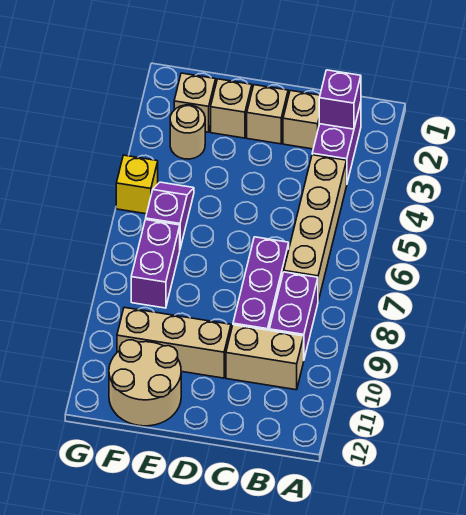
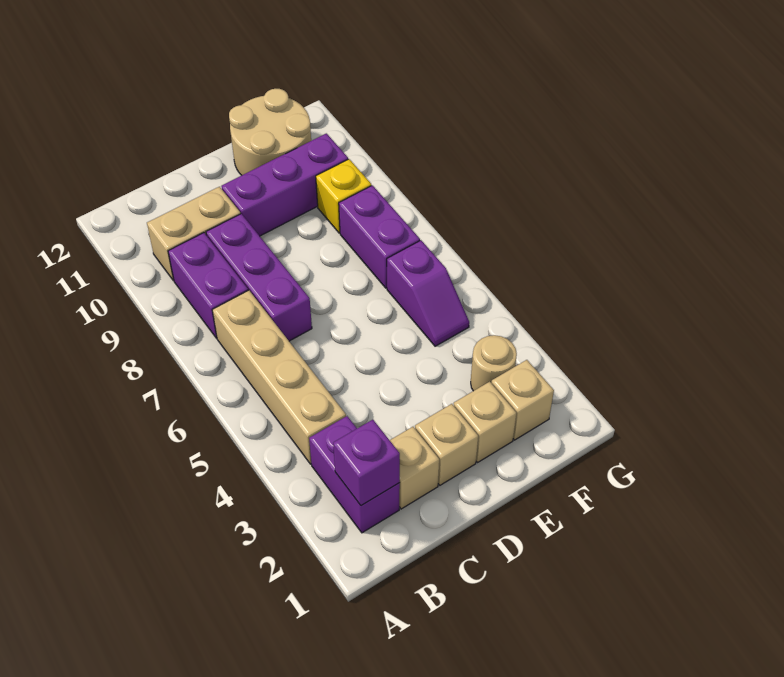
tan brick D10:F10 level 1 -> purple brick D10:F10 level 1
yellow brick G5 level 1 -> yellow brick F9 level 1

